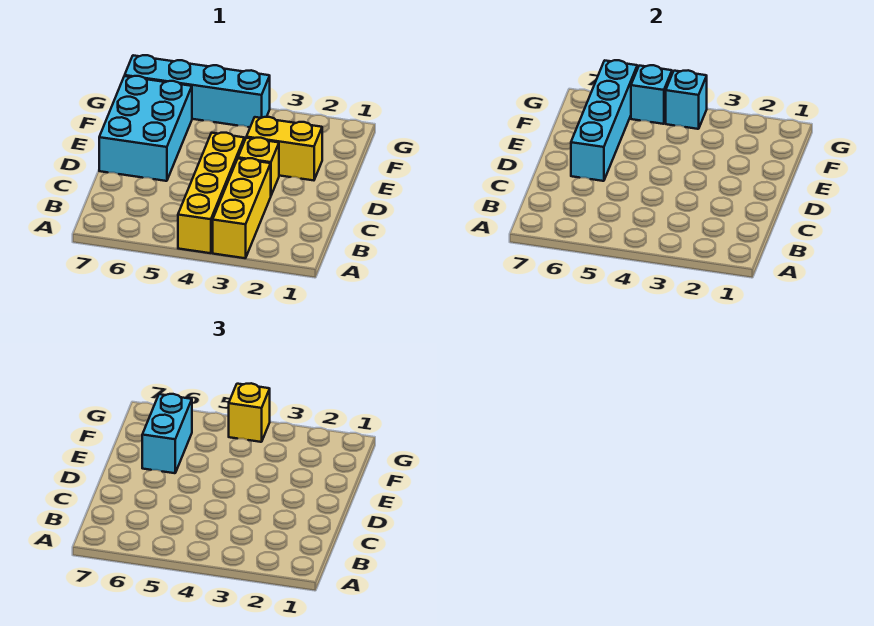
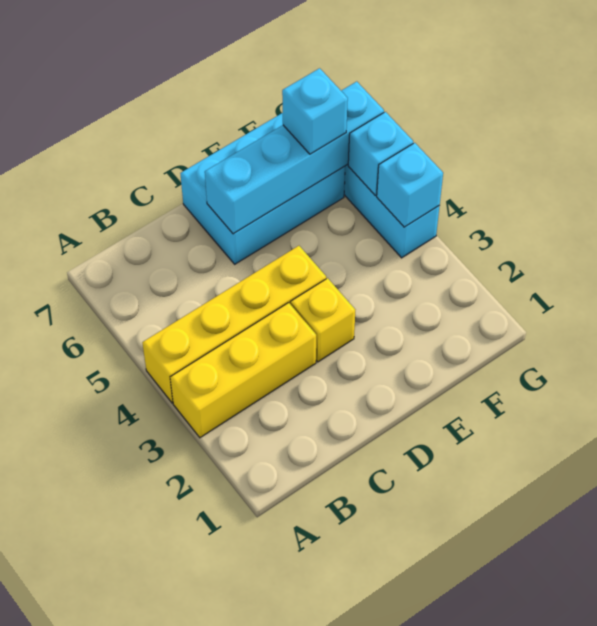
yellow brick E2:E3 level 1 -> none
cyan brick E6:F6 level 3 -> cyan brick F6 level 3
yellow brick G4 level 3 -> none

